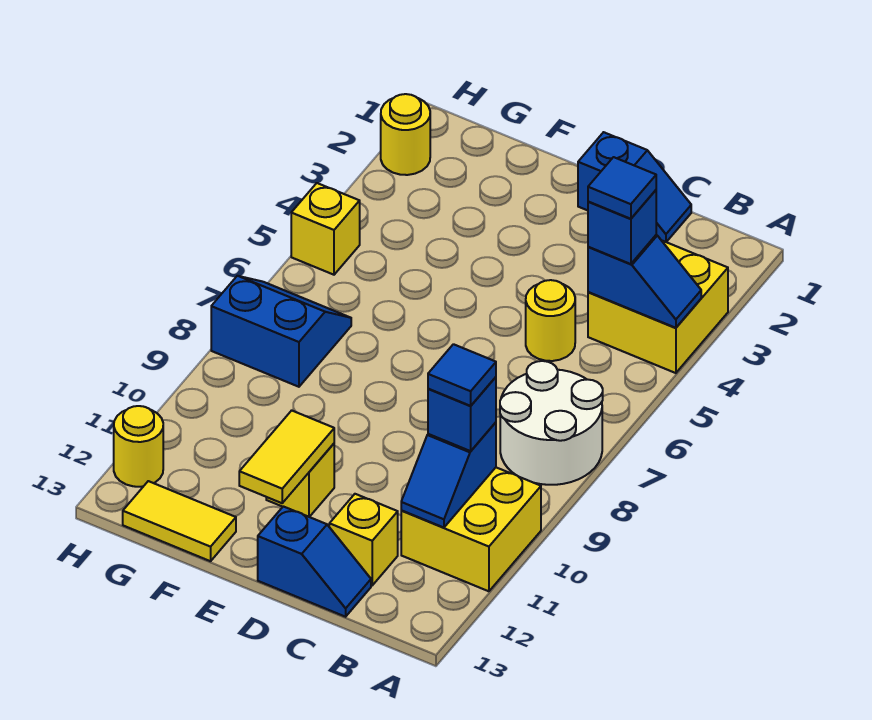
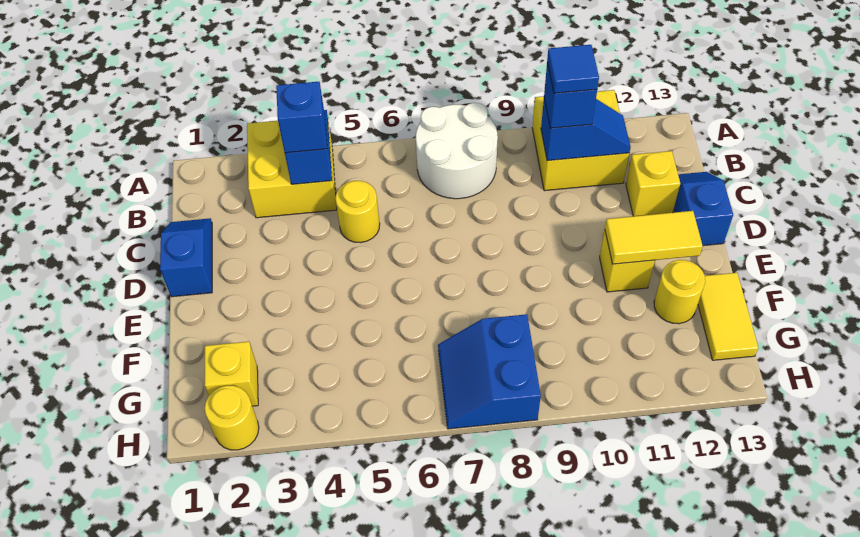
blue tile B4 level 4 -> none
yellow brick H5 level 1 -> yellow brick G2 level 1
yellow round brick H12 level 1 -> yellow round brick F12 level 1

